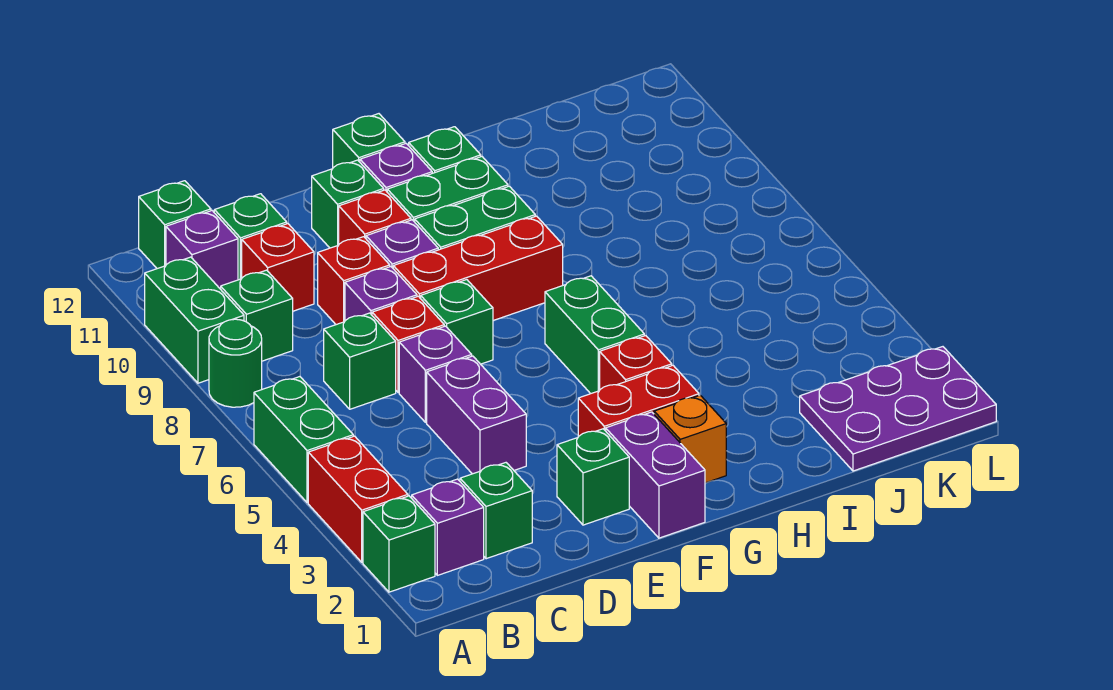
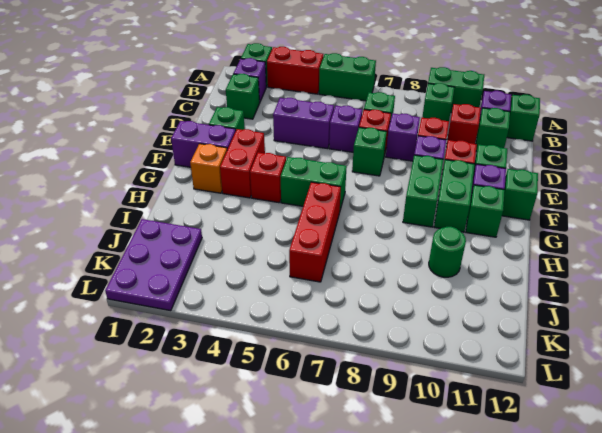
green round brick A8 level 1 -> green round brick I10 level 1
red brick E8:G8 level 1 -> red brick H6:J6 level 1

